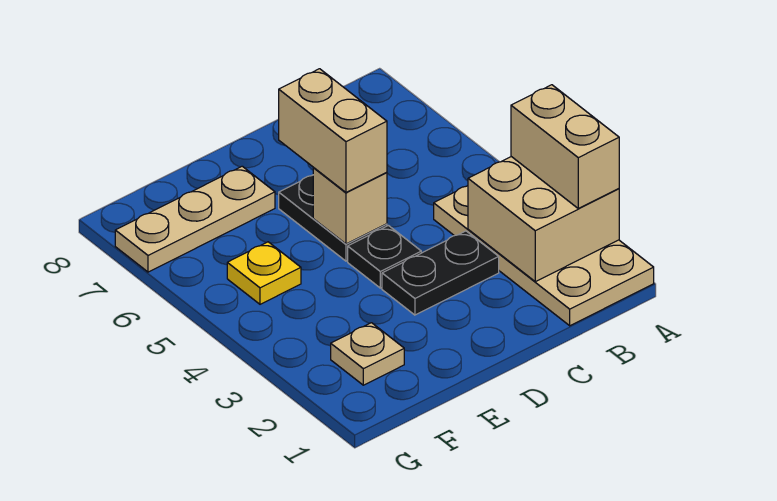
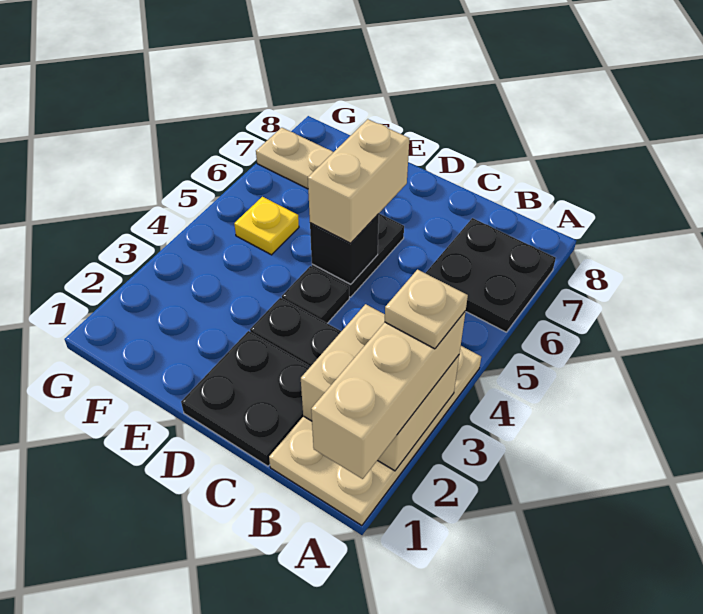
tan brick A2:A3 level 3 -> tan brick A1:A3 level 3
none -> black plate A6:B7 level 1
none -> black plate C1:D2 level 1
tan brick D5 level 2 -> black brick D5 level 2
tan plate F2 level 1 -> tan plate A3 level 4

